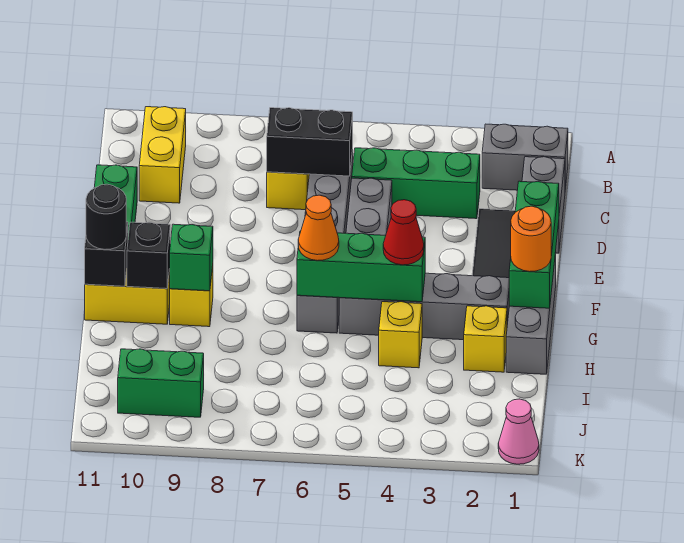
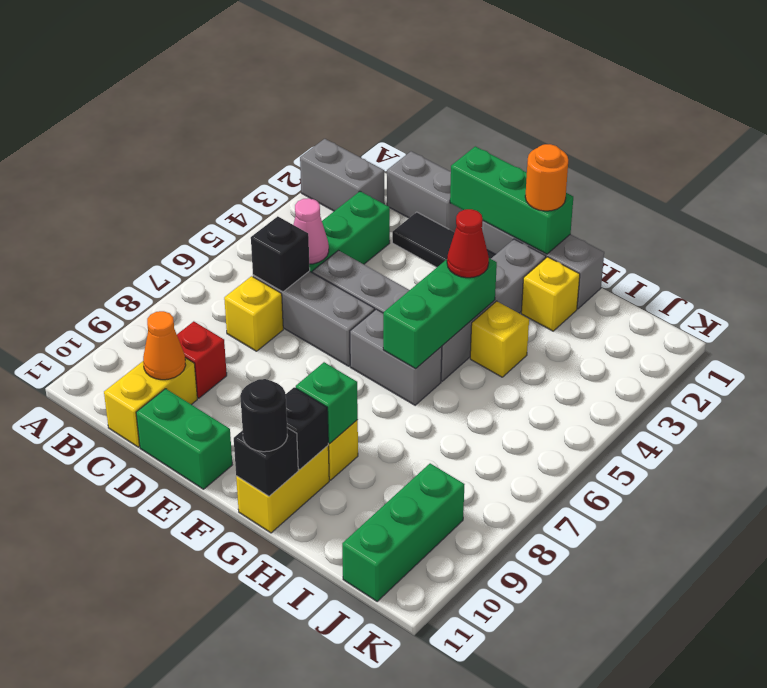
grey brick B1:B2 level 1 -> grey brick A2:B2 level 1
yellow brick B10:C10 level 1 -> yellow brick C10:C11 level 1
black brick C6:C7 level 2 -> black brick C6 level 2
none -> red brick C9 level 1
orange cone G6 level 3 -> orange cone C10 level 2
green brick J9:J10 level 1 -> green brick J9:J11 level 1
pink cone K1 level 1 -> pink cone C5 level 2

